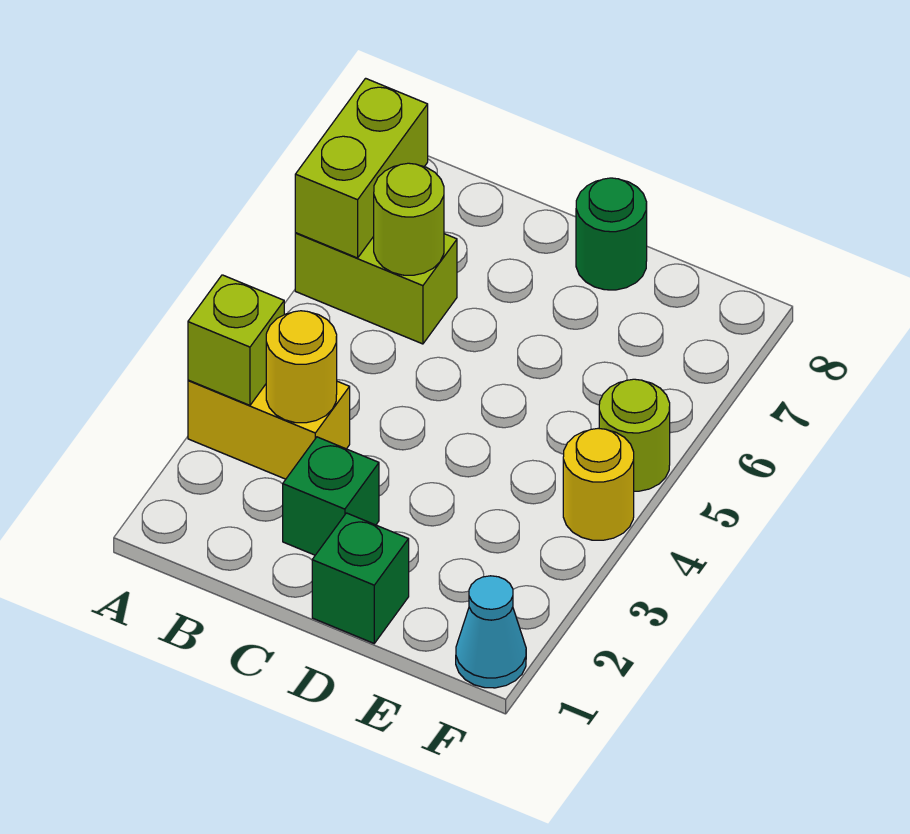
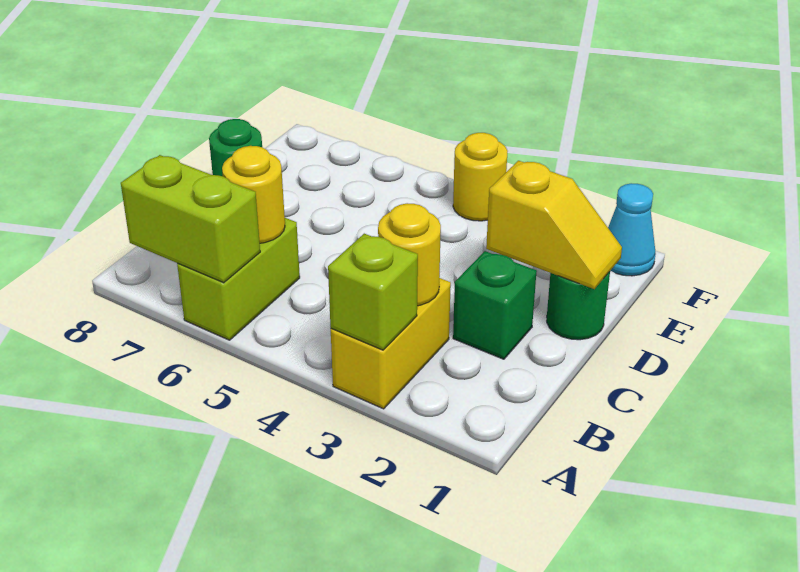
lime round brick B6 level 2 -> yellow round brick B6 level 2
green brick D1 level 1 -> green round brick D1 level 1
none -> yellow slope D1:D2 level 2 top 2
lime round brick F5 level 1 -> none

